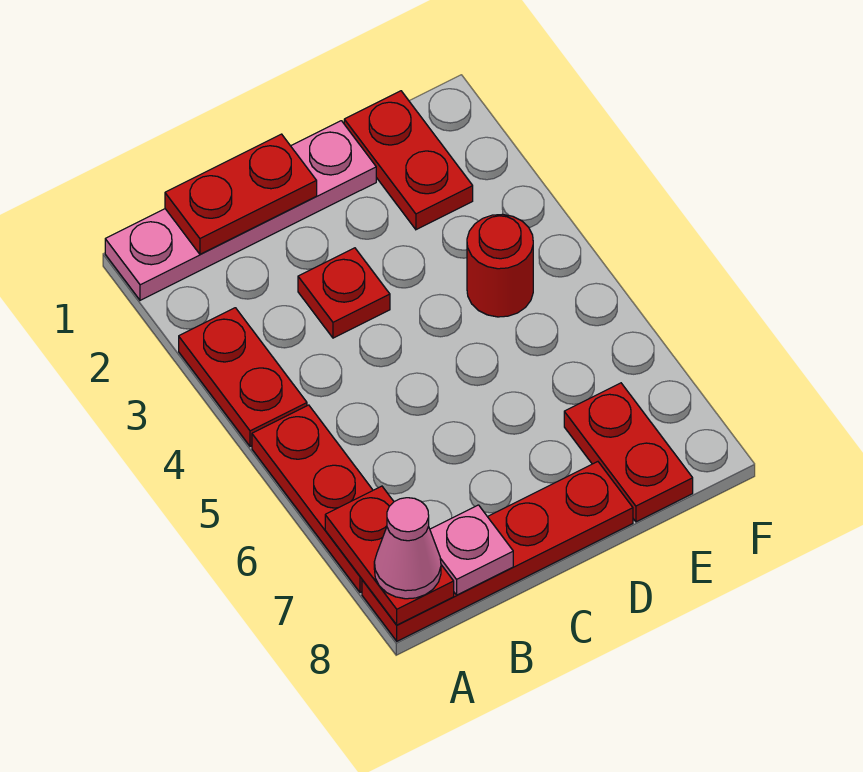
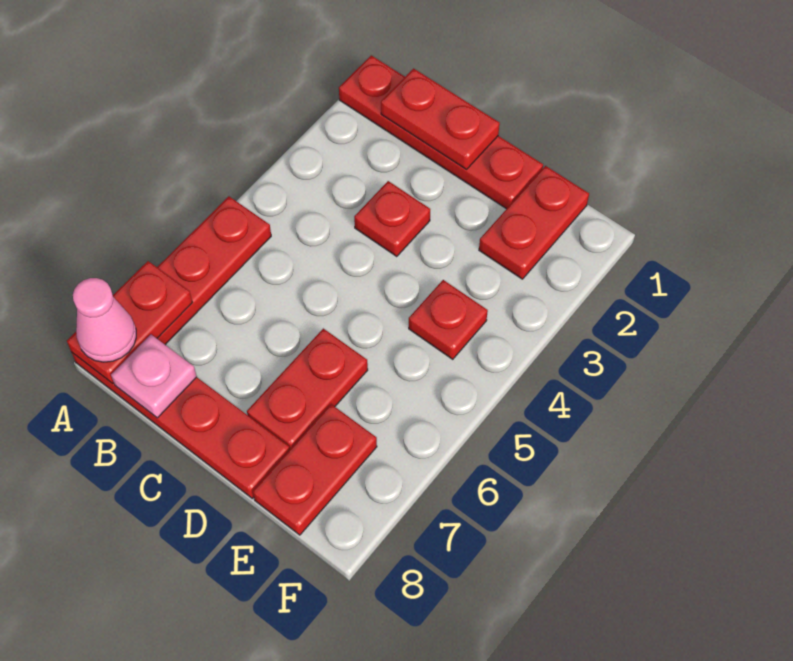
pink plate A1:D1 level 1 -> red plate A1:D1 level 1
red plate A3:A4 level 1 -> red plate D6:D7 level 1
red round brick E4 level 1 -> red plate E4 level 1

